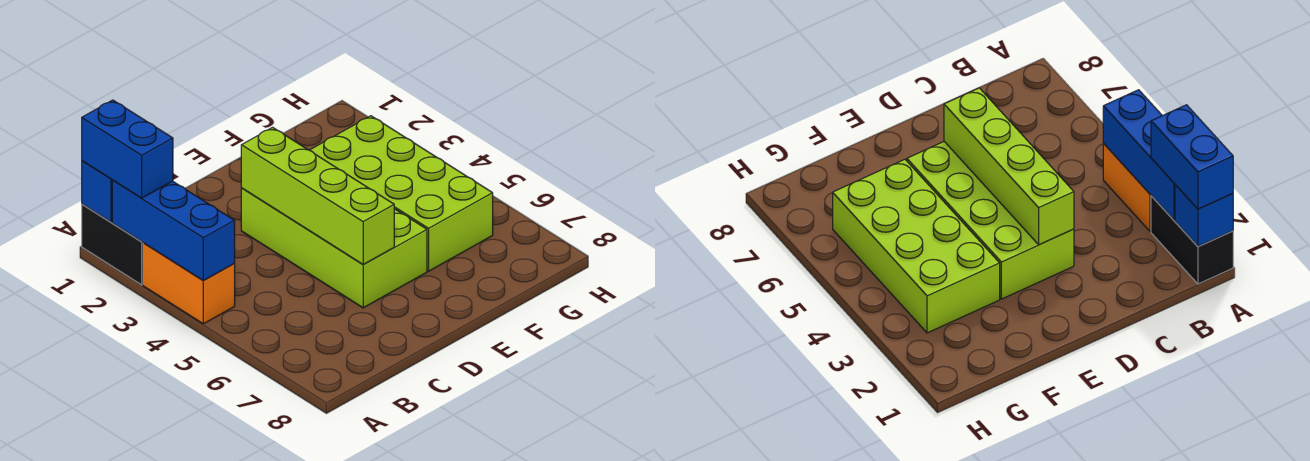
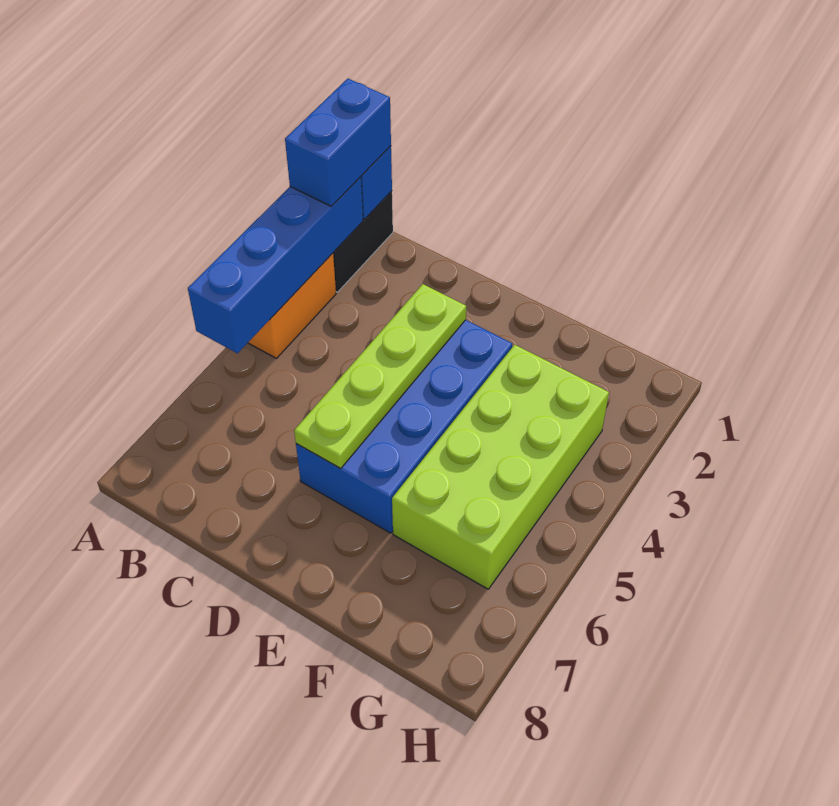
blue brick A2:A4 level 2 -> blue brick A2:A5 level 2
lime brick D3:E6 level 1 -> blue brick D3:E6 level 1
lime brick D3:D6 level 2 -> lime plate D3:D6 level 2

